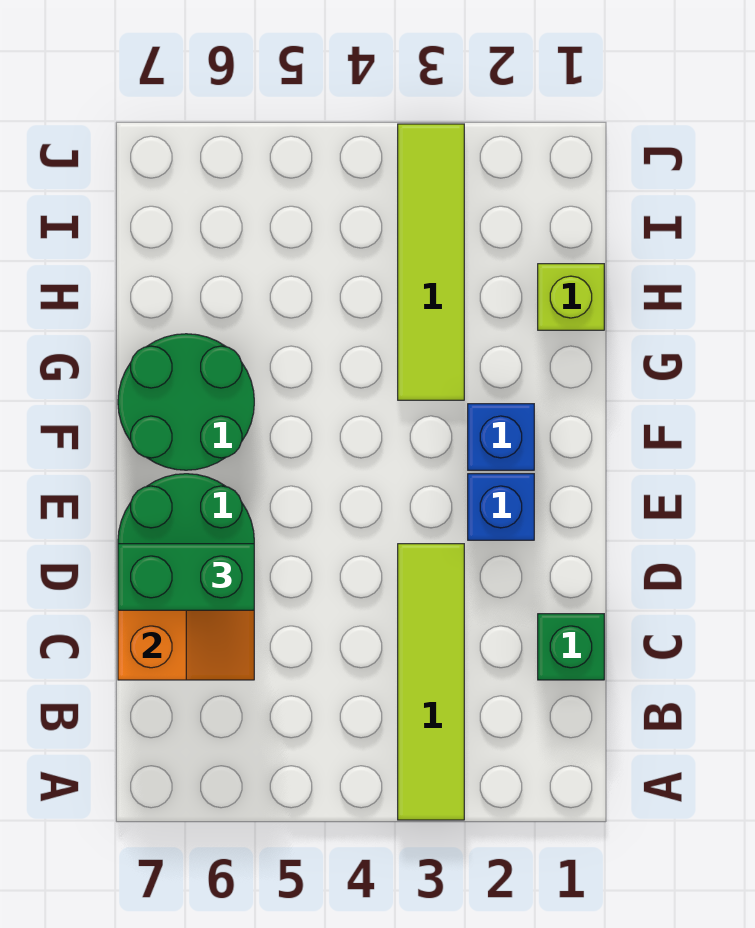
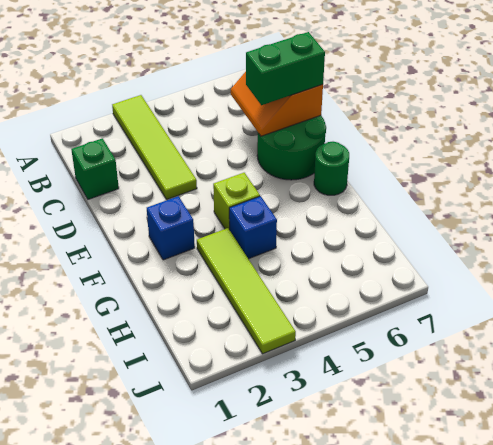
blue brick E2 level 1 -> blue brick G4 level 1
green round brick F6:G7 level 1 -> green round brick F7 level 1
lime brick H1 level 1 -> lime brick F4 level 1

